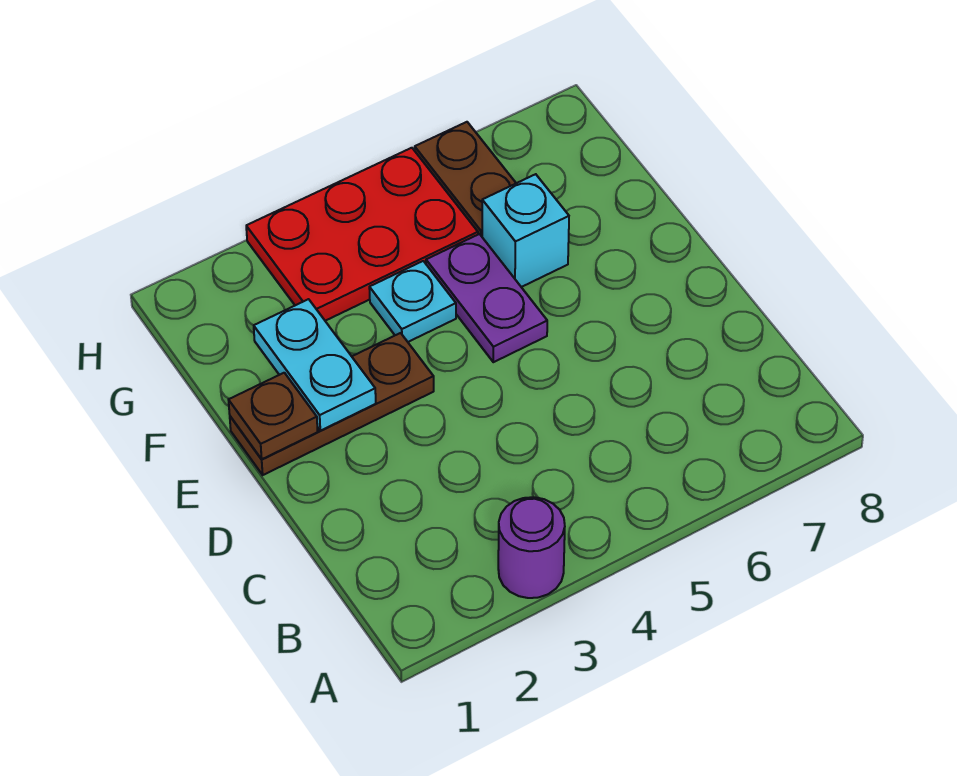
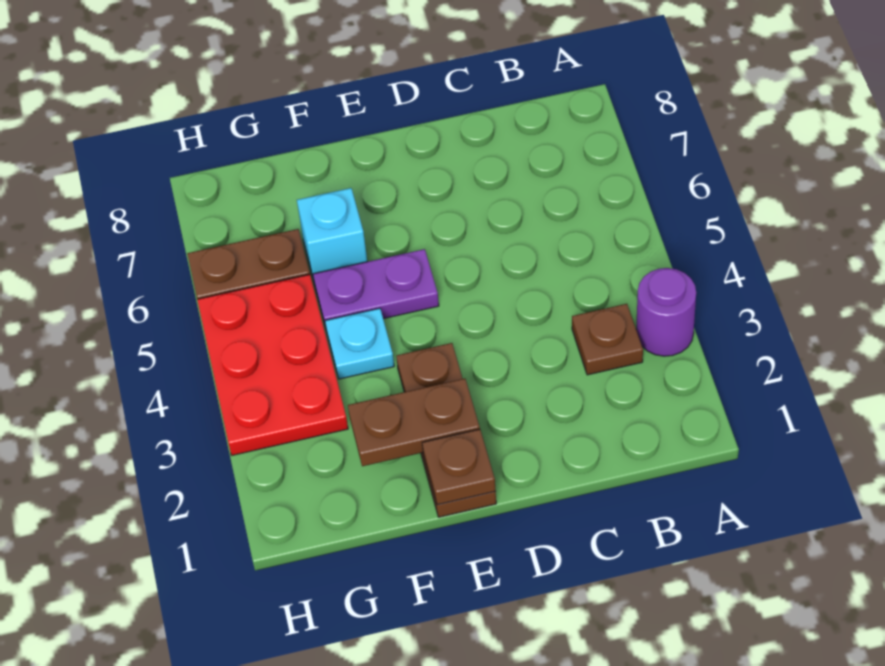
none -> brown plate B3 level 1
cyan plate E2:F2 level 2 -> brown plate E2:F2 level 2

